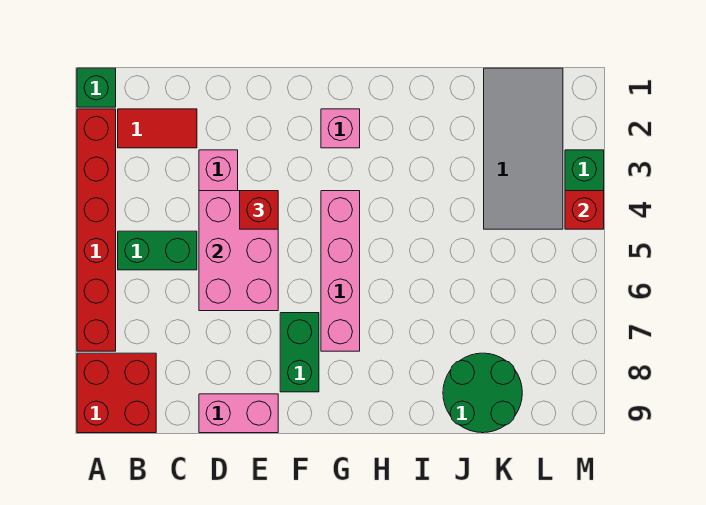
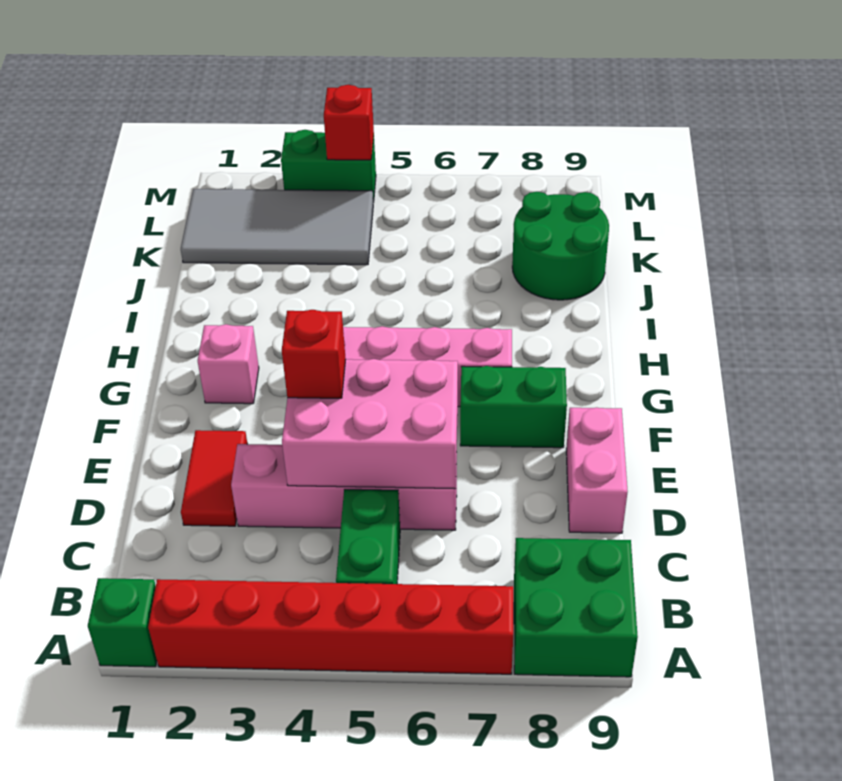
red brick A8:B9 level 1 -> green brick A8:B9 level 1
red tile B2:C2 level 1 -> red tile D2:E2 level 1

